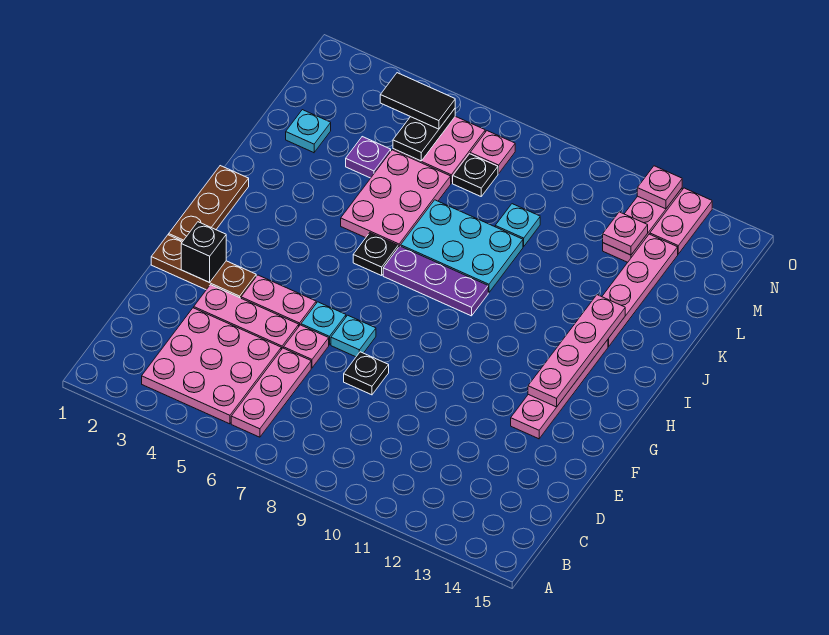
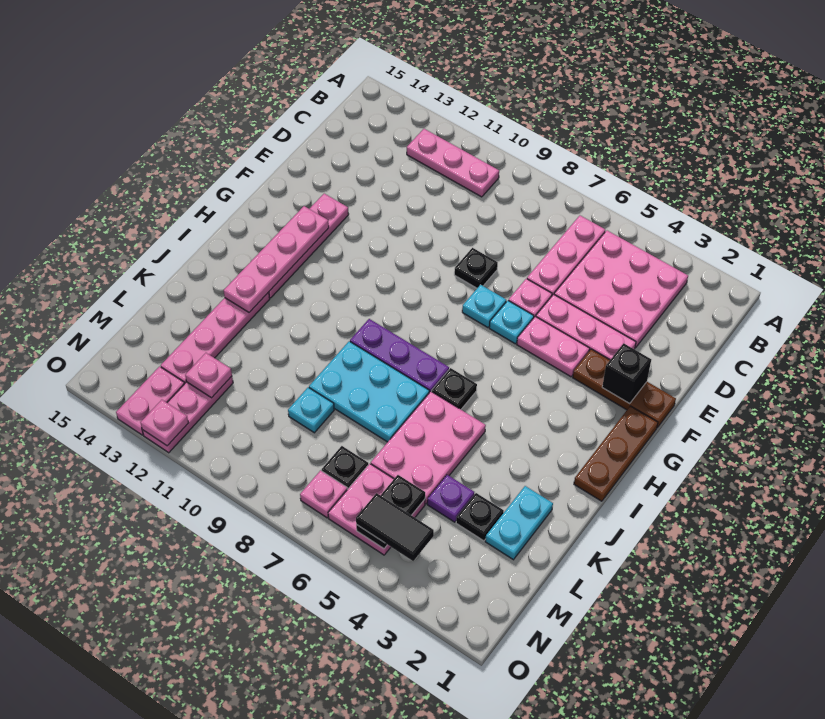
none -> pink plate B10:B12 level 1
cyan plate L2 level 1 -> cyan plate K2:L2 level 1
none -> black plate L3 level 1

